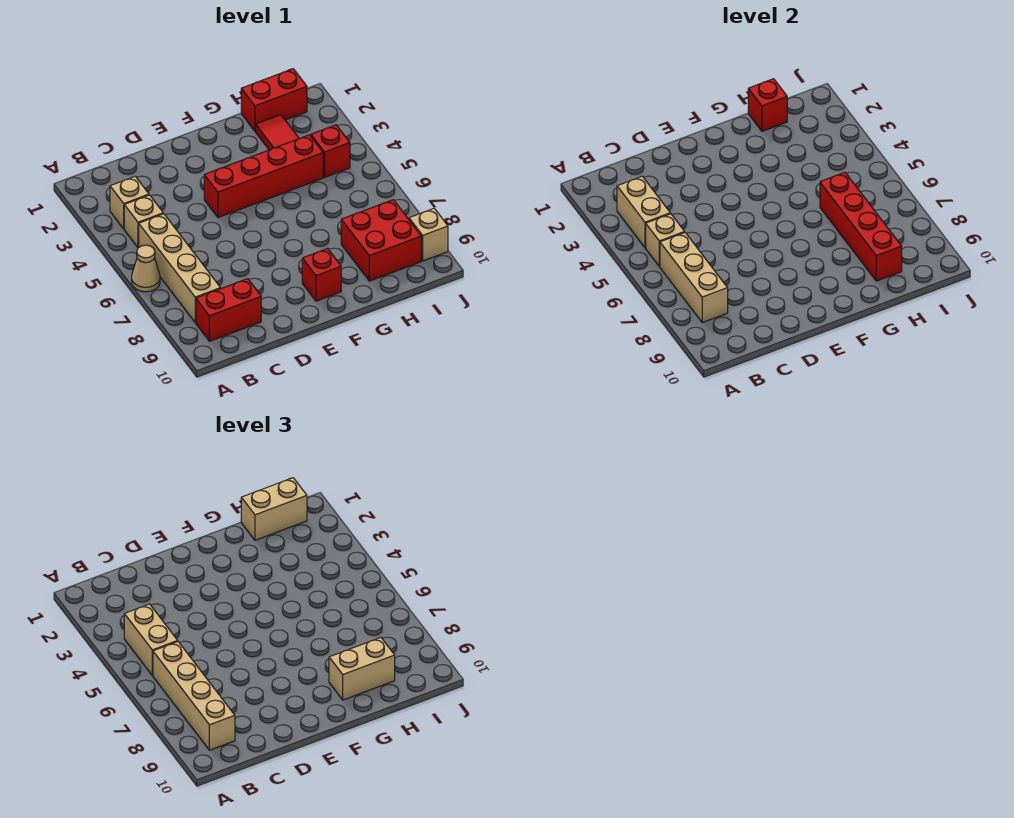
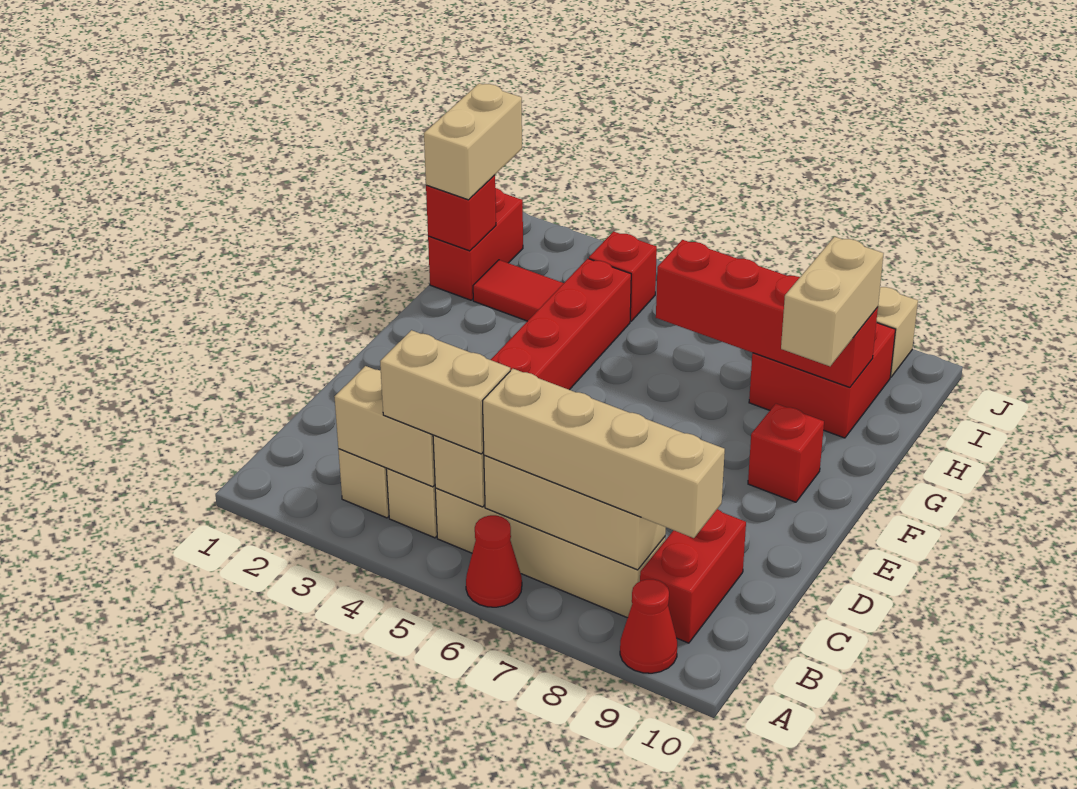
tan cone A6 level 1 -> red cone A6 level 1
none -> red cone A9 level 1

